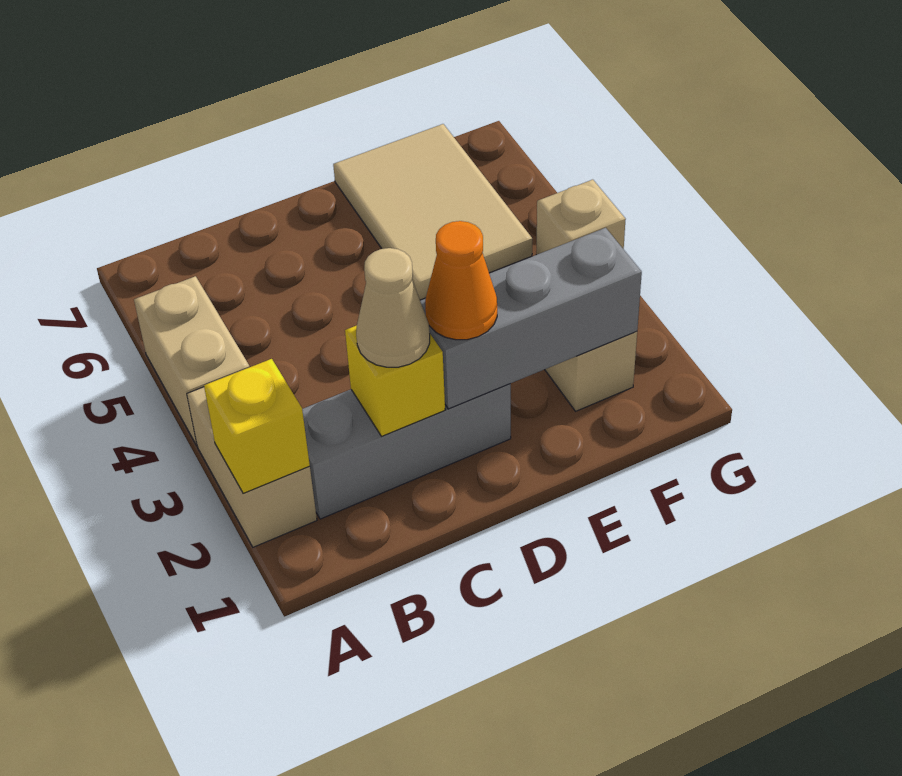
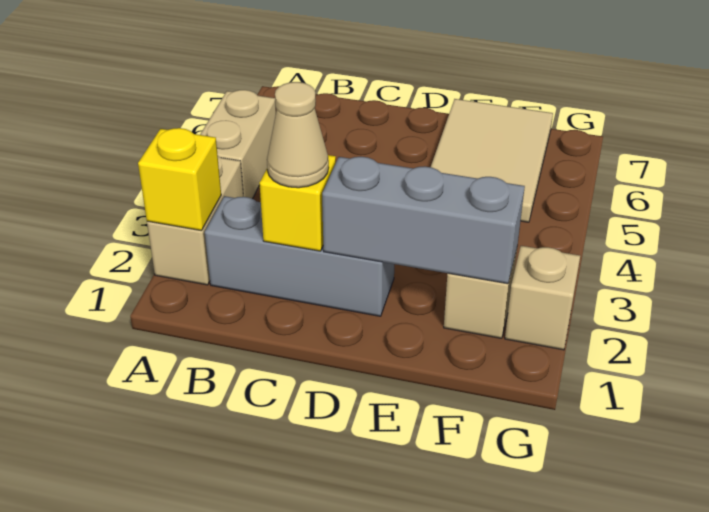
orange cone D2 level 3 -> none
tan brick G4 level 1 -> tan brick G2 level 1

